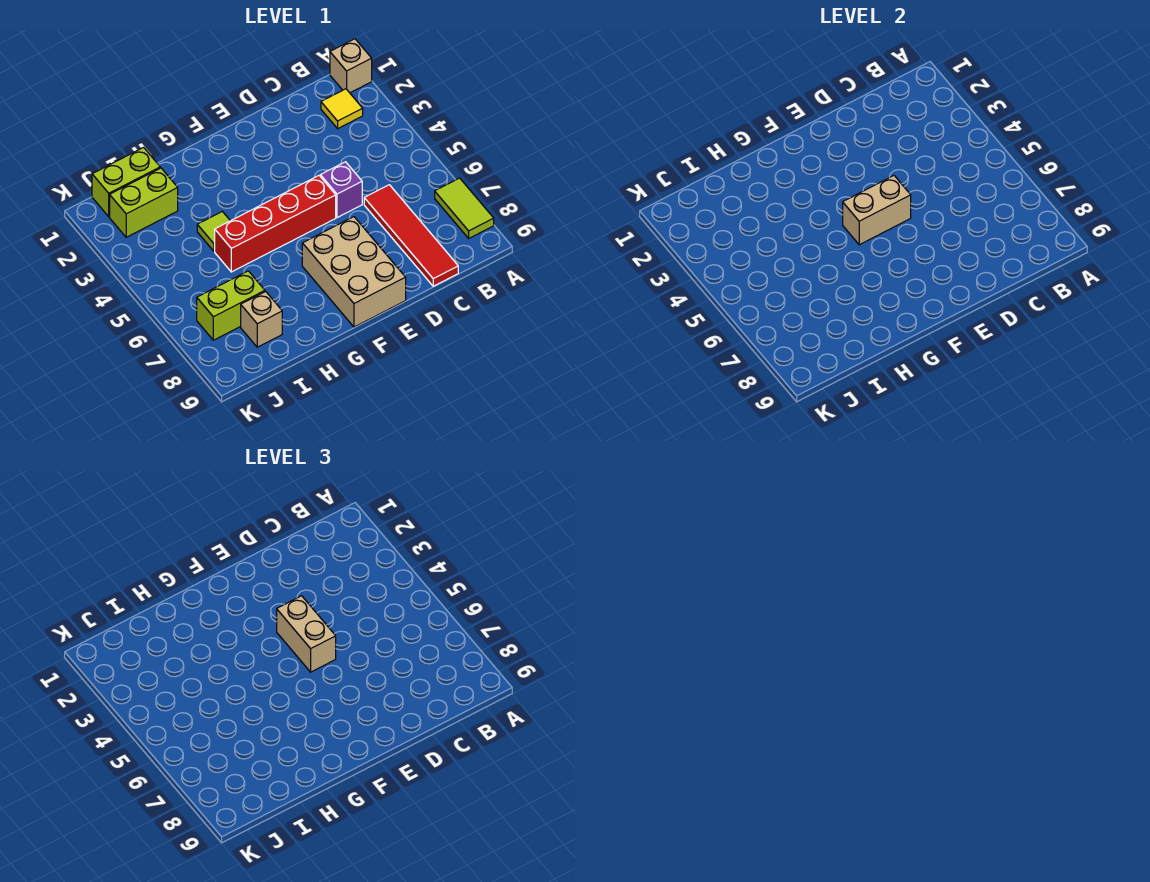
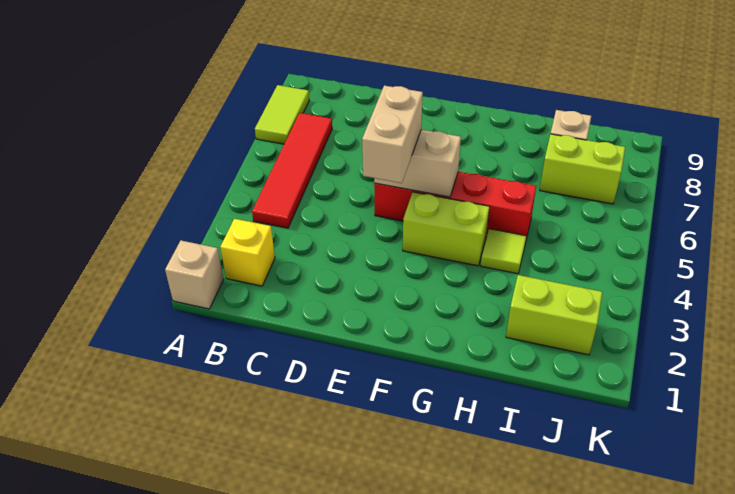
yellow tile B2 level 1 -> yellow brick B2 level 1
red tile C6:C9 level 1 -> red tile B4:B7 level 1
purple brick D5 level 1 -> none
tan brick E7:F9 level 1 -> none
lime brick I1:J1 level 1 -> lime brick F4:G4 level 1

